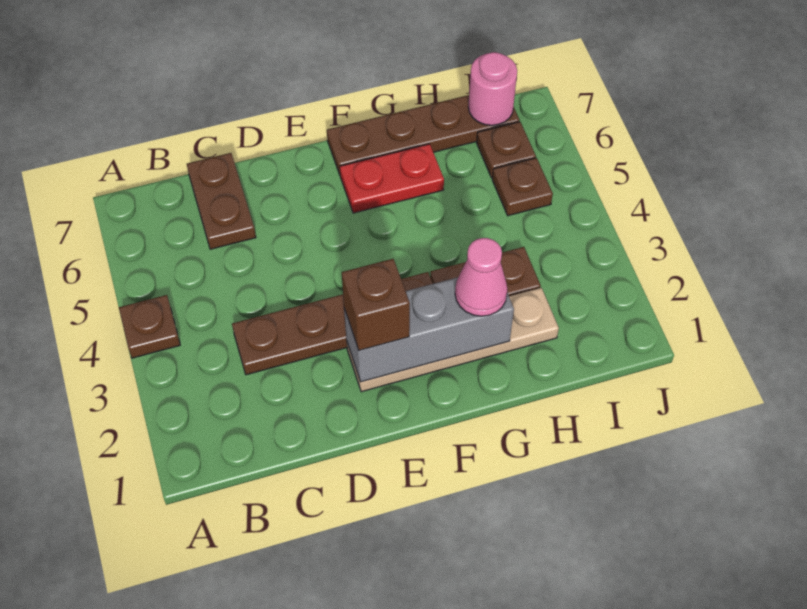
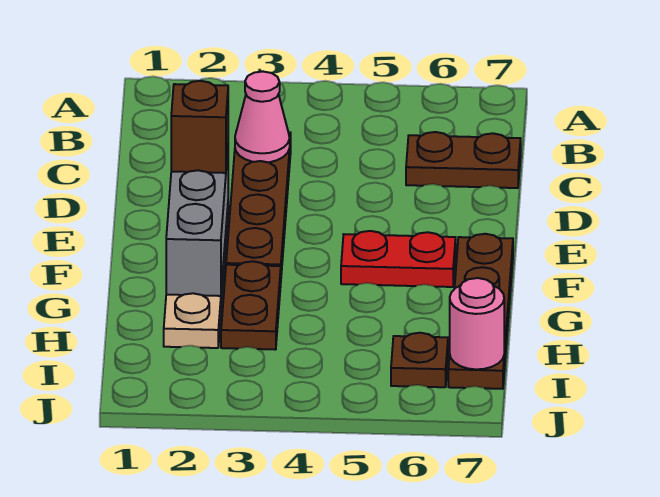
brown plate A4 level 1 -> none
red plate F6:G6 level 1 -> red plate F5:F6 level 1
pink cone G2 level 3 -> pink cone C3 level 2
brown plate I5 level 1 -> none

